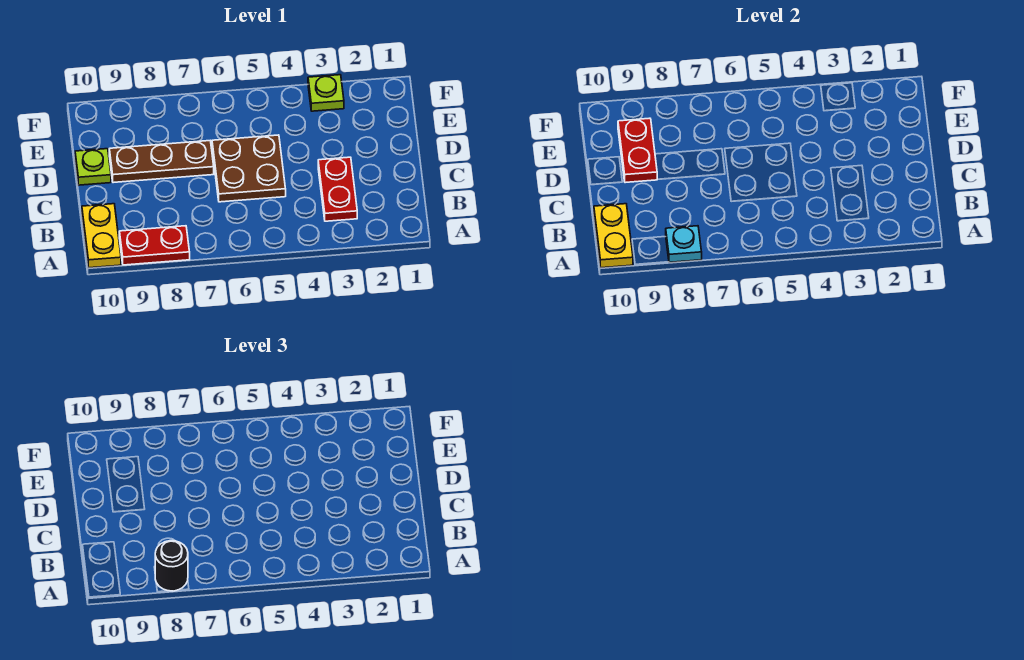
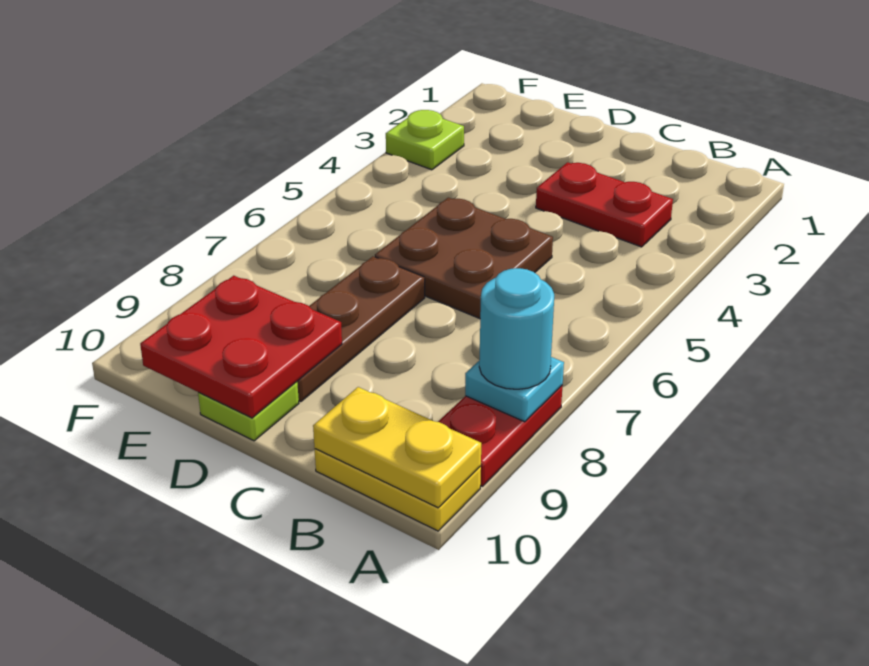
black round brick A8 level 3 -> cyan round brick A8 level 3
red plate D9:E9 level 2 -> red plate D9:E10 level 2

